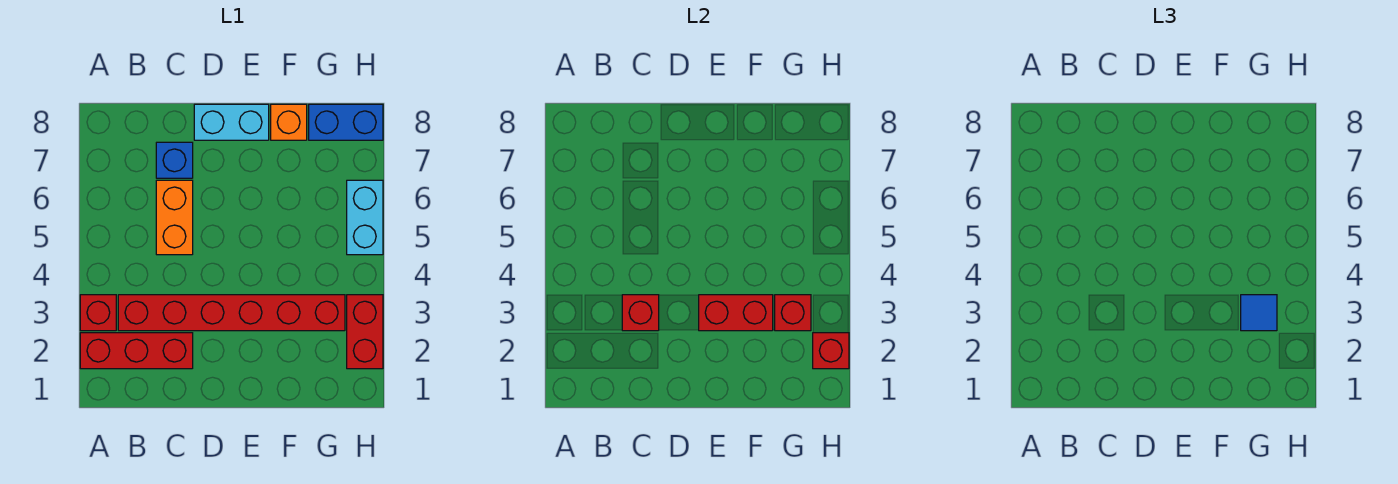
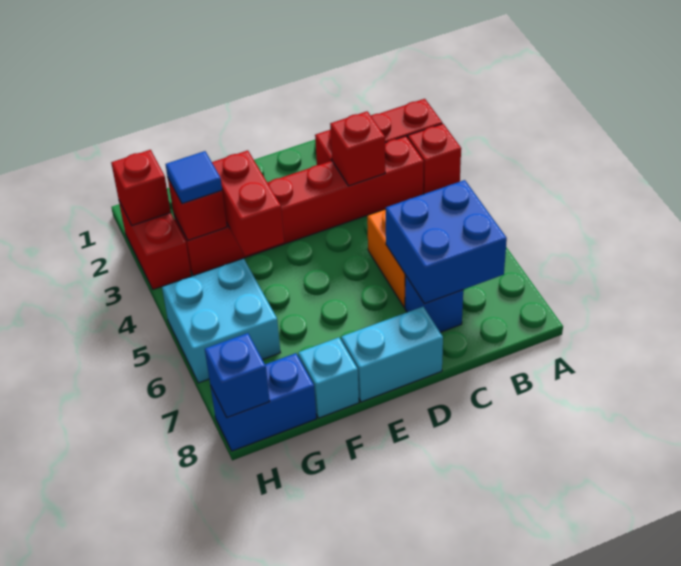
none -> blue brick B6:C7 level 2
red brick E3:F3 level 2 -> red brick F3:F4 level 2
orange brick F8 level 1 -> cyan brick F8 level 1
cyan brick H5:H6 level 1 -> cyan brick G5:H6 level 1
none -> blue brick H8 level 2

